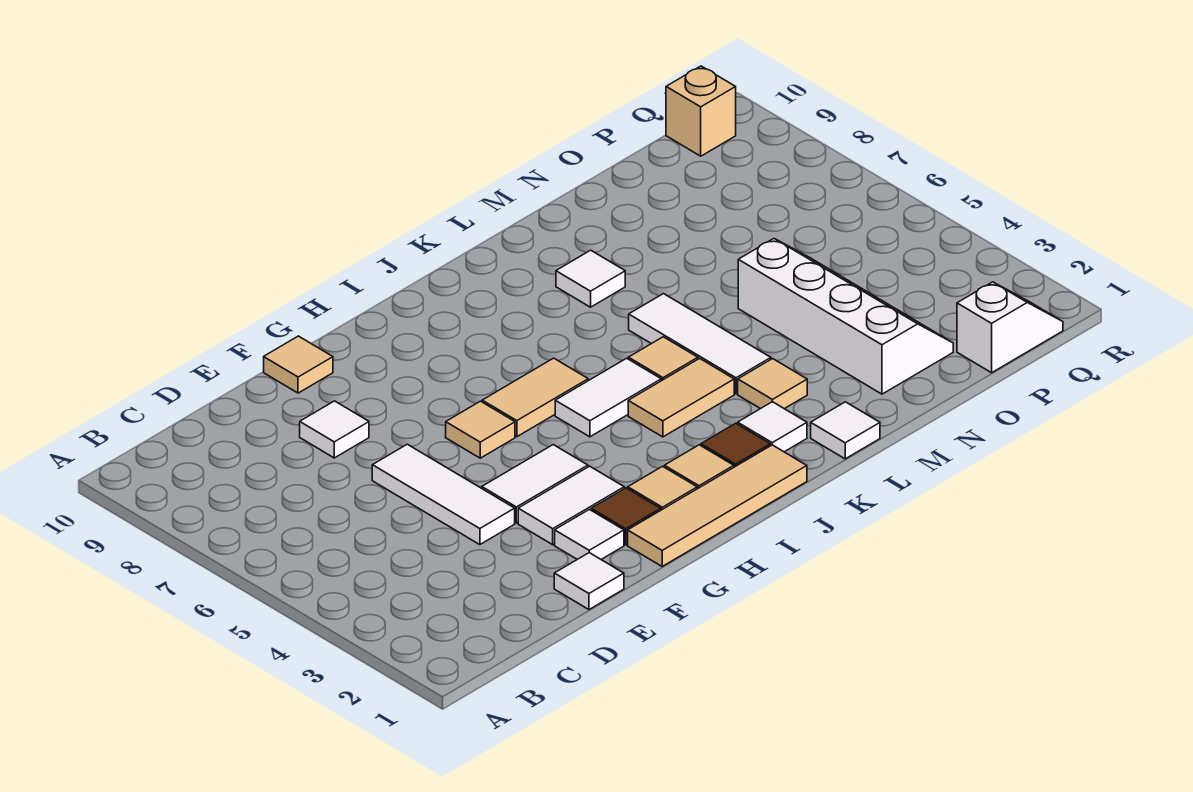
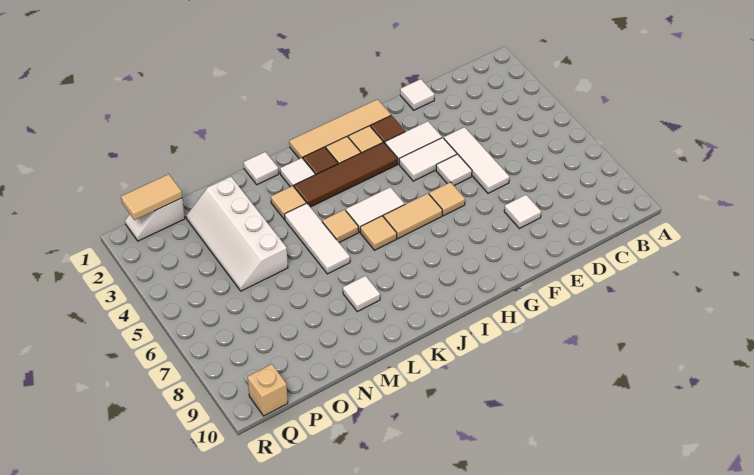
white tile F2 level 1 -> white tile F5 level 1
tan tile F10 level 1 -> tan tile J6 level 1
none -> brown tile H3:K3 level 1
tan tile J4:K4 level 1 -> tan tile P1:Q1 level 2

